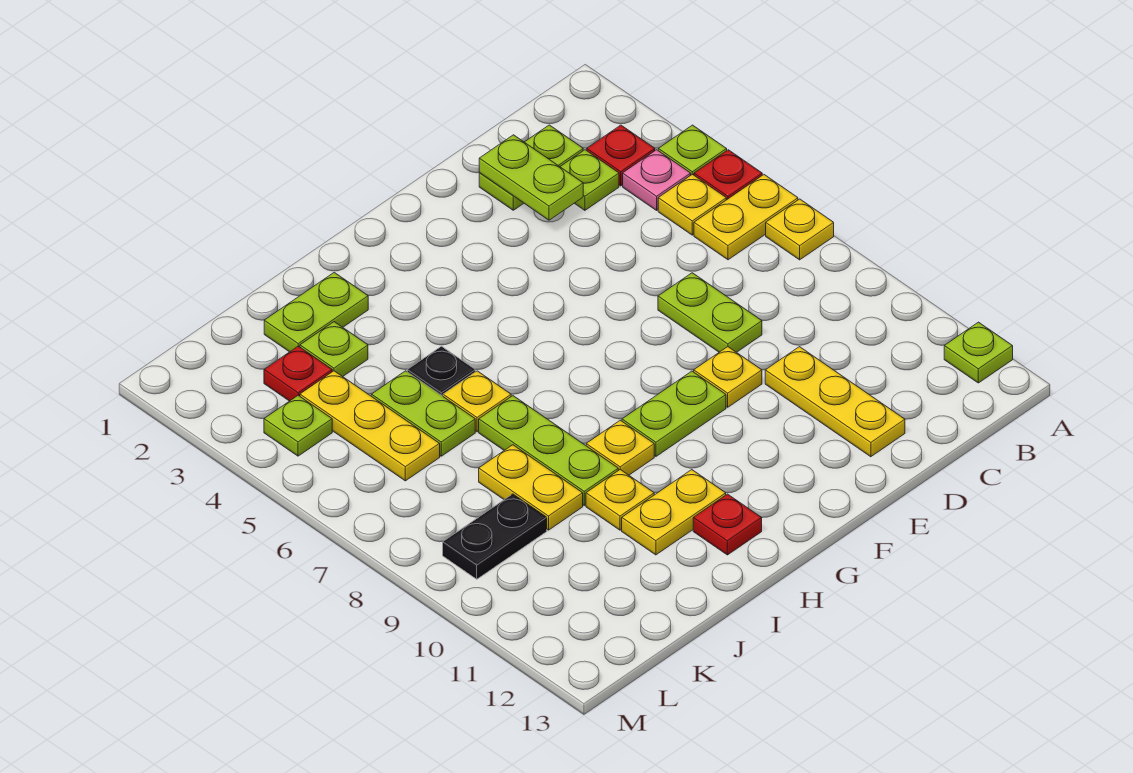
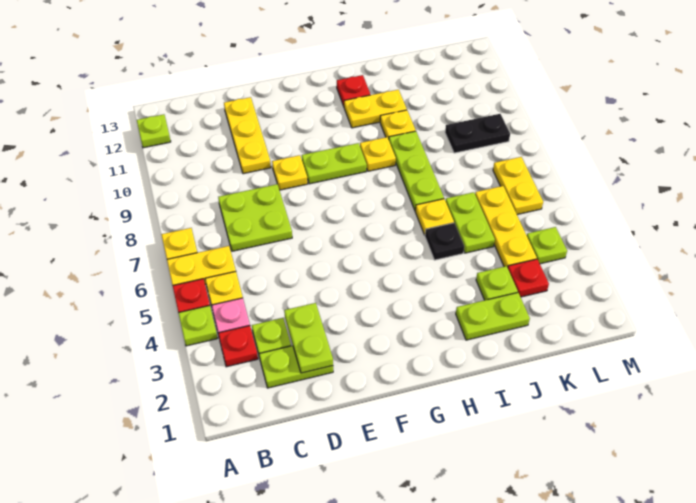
lime plate D7:D8 level 1 -> lime plate C7:D8 level 1
yellow plate J8:J9 level 1 -> yellow plate L6:L7 level 1

